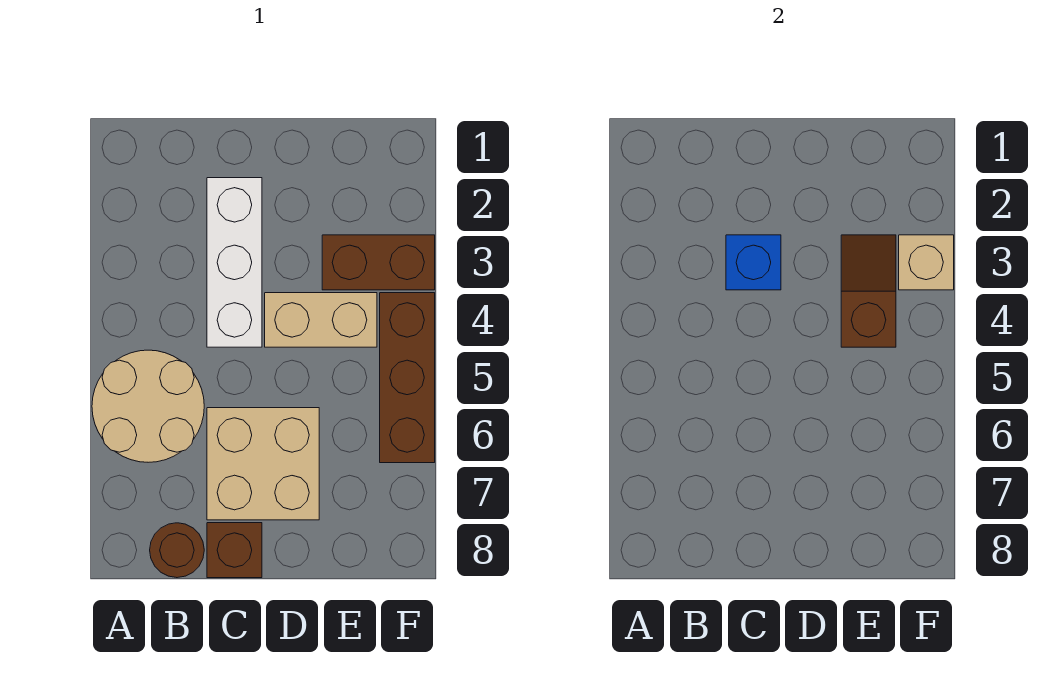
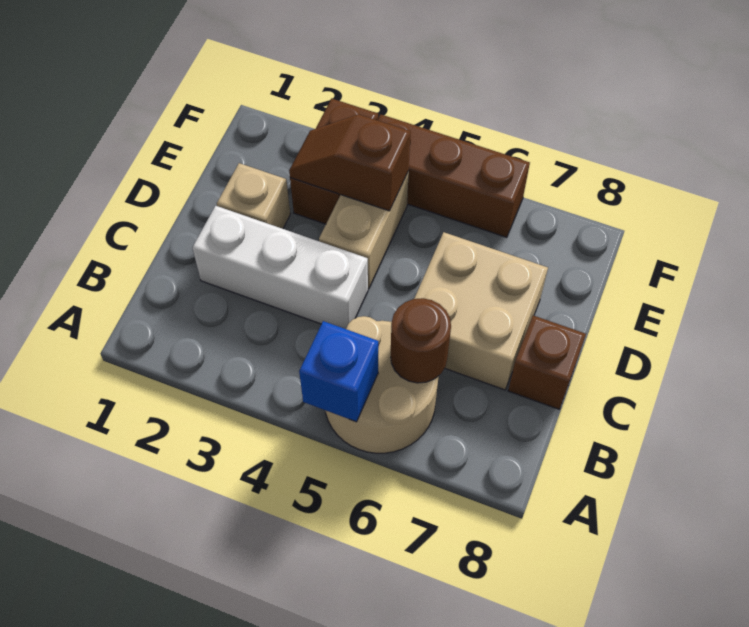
brown round brick B8 level 1 -> brown round brick B6 level 2
blue brick C3 level 2 -> blue brick A5 level 2
tan brick F3 level 2 -> tan brick D2 level 1

